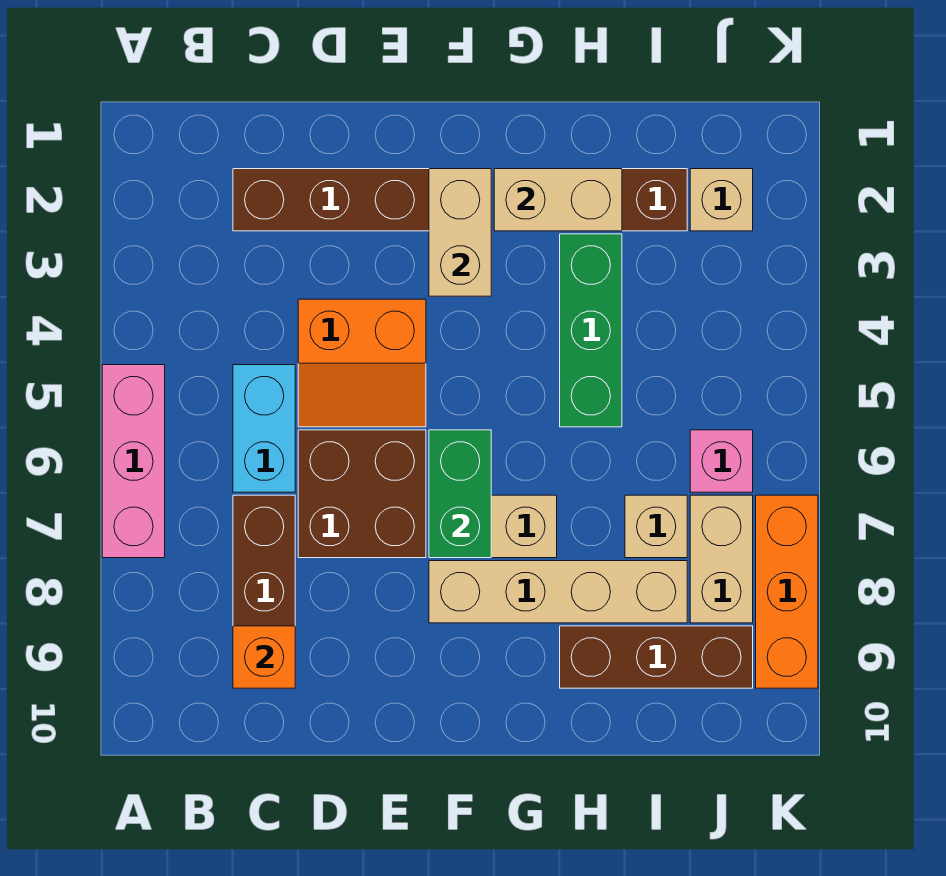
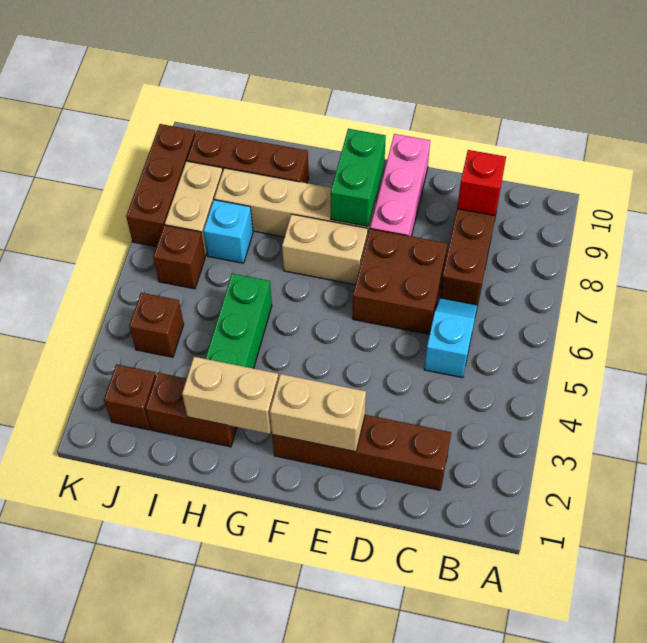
pink brick A5:A7 level 1 -> pink brick E8:E10 level 1
cyan brick C5:C6 level 1 -> cyan slope C5:C6 level 1 top 5
orange brick C9 level 2 -> red brick C9 level 2
orange slope D4:E5 level 1 top 4 -> none
tan brick F2:F3 level 2 -> tan brick E2:F2 level 2
green brick F6:F7 level 2 -> green brick F8:F9 level 2
tan brick I7 level 1 -> cyan brick I7 level 1
tan brick J2 level 1 -> brown brick J2 level 1
none -> brown brick J4 level 1
pink brick J6 level 1 -> brown brick J6 level 1
orange brick K7:K9 level 1 -> brown brick K7:K9 level 1

